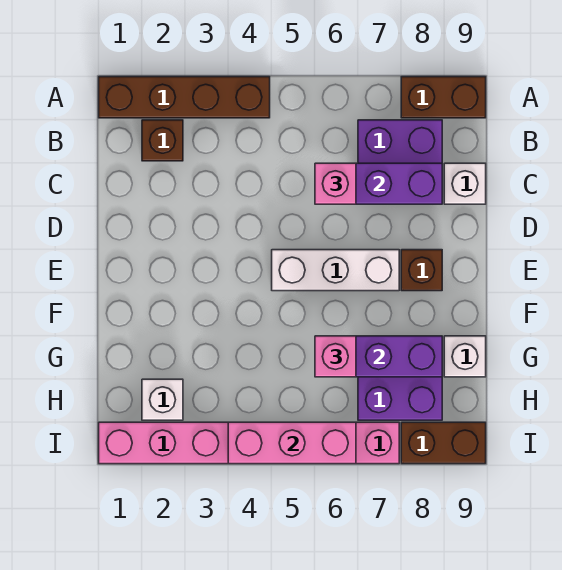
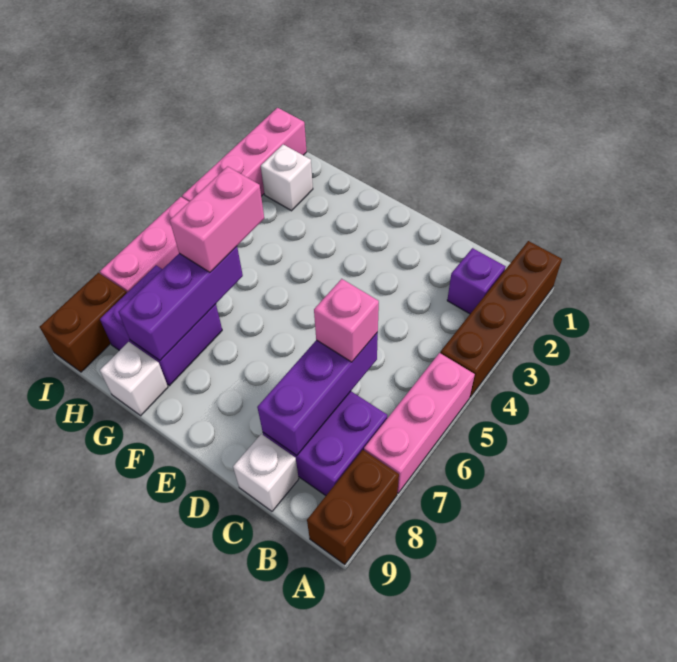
brown brick B2 level 1 -> purple brick B2 level 1
white brick E5:E7 level 1 -> none
brown brick E8 level 1 -> none
pink brick G6 level 3 -> pink brick G5:G6 level 3
pink brick I4:I6 level 2 -> pink brick A5:A7 level 1

